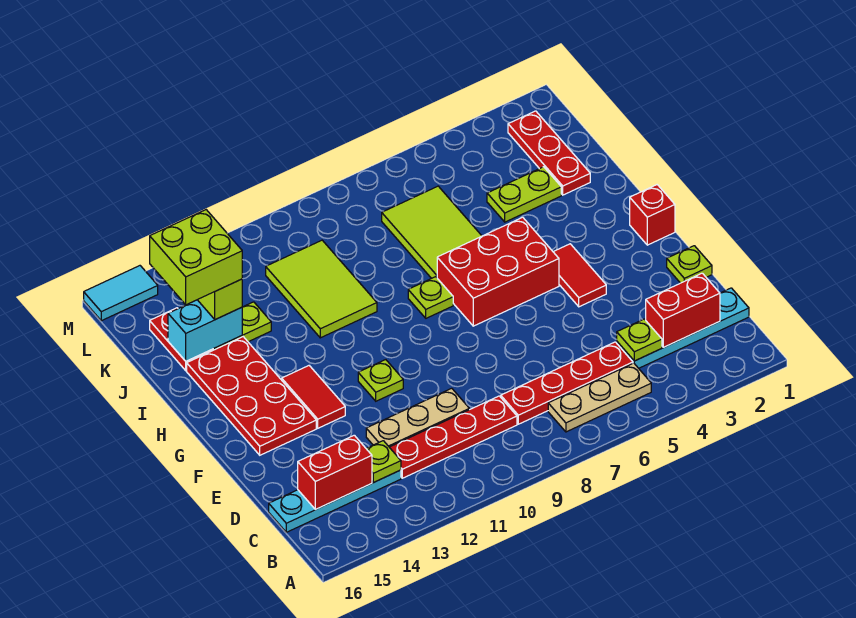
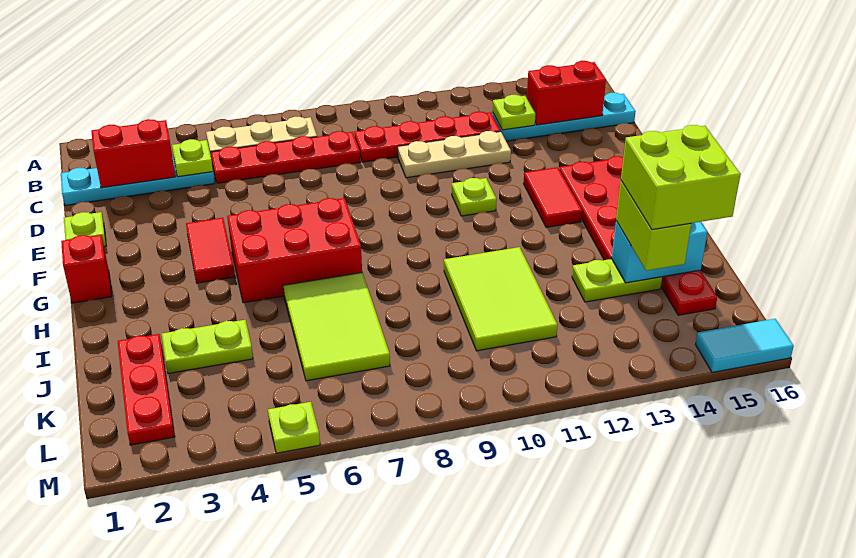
lime plate H8 level 1 -> lime plate M5 level 1

